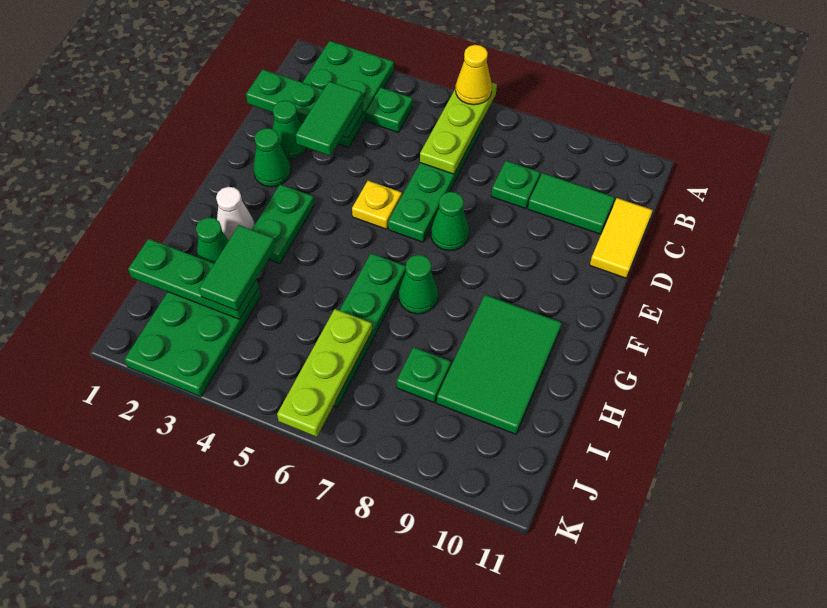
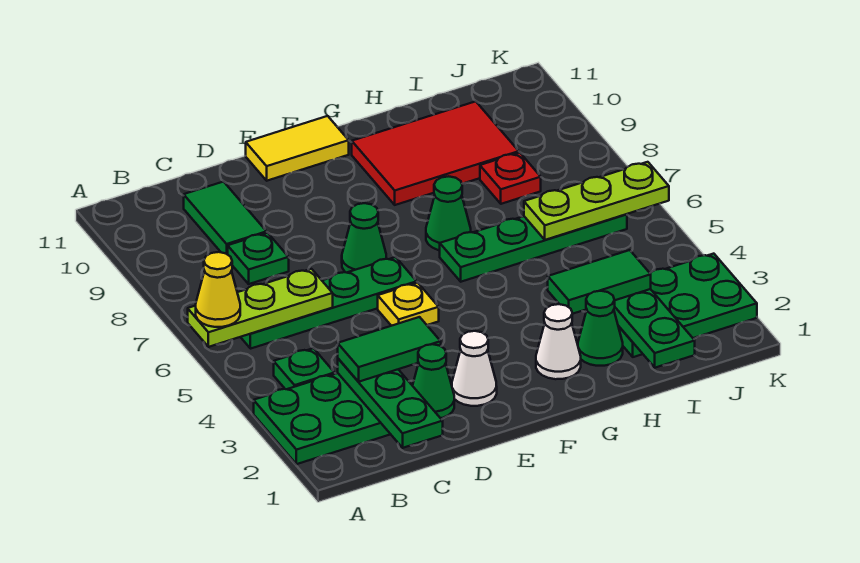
yellow tile C11:D11 level 1 -> yellow tile E11:F11 level 1
green cone E2 level 1 -> white cone E2 level 1
green plate F3:G3 level 1 -> none
green tile G9:I10 level 1 -> red tile G9:I10 level 1
green plate I8 level 1 -> red plate I8 level 1

